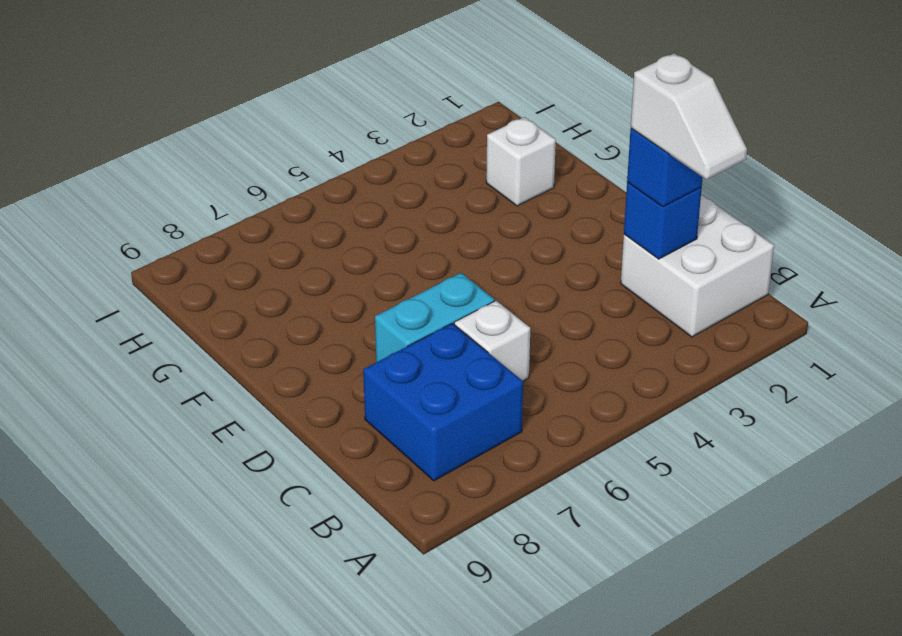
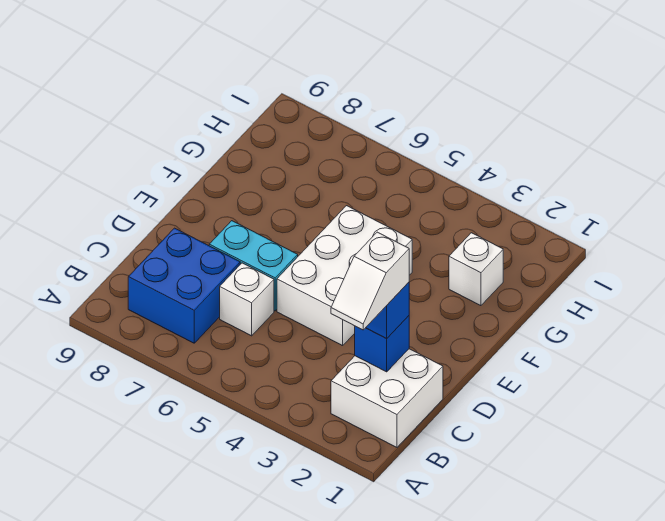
none -> white brick D4:F5 level 1

